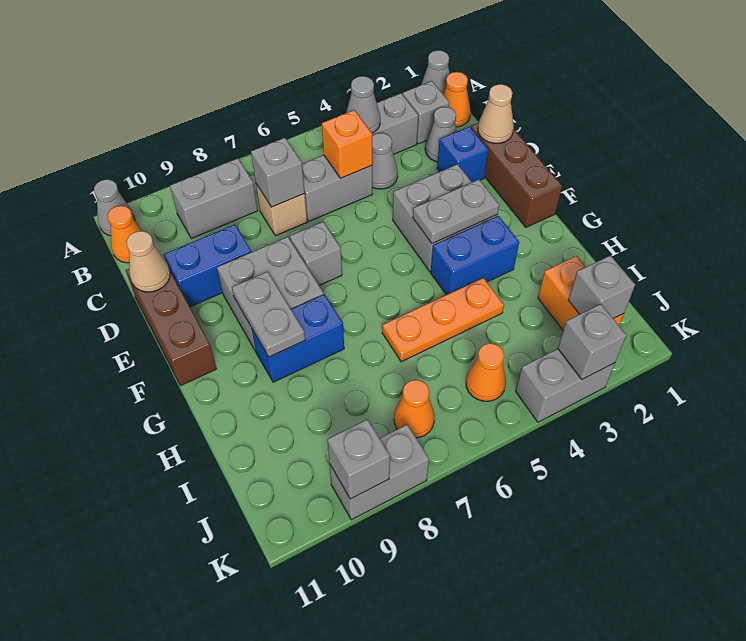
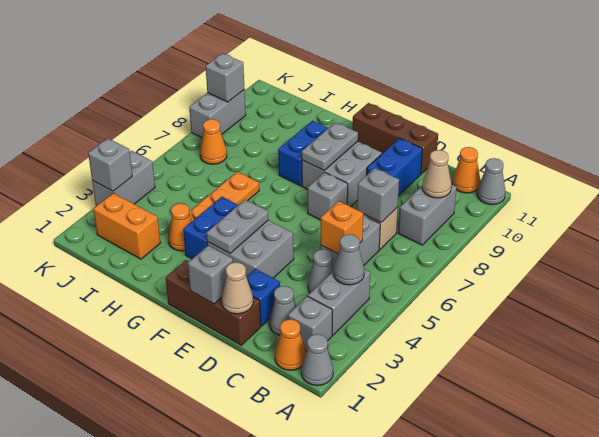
tan cone D11 level 2 -> tan cone B9 level 2
grey plate F9:G9 level 2 -> grey plate F8:F9 level 2
grey brick J2 level 2 -> grey brick E1 level 2
orange cone J5 level 1 -> orange cone H3 level 1

